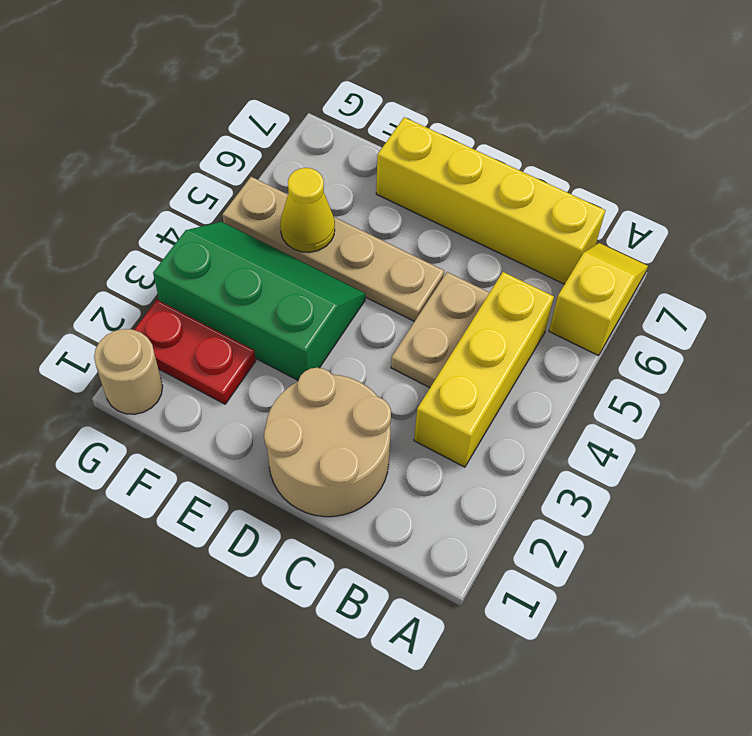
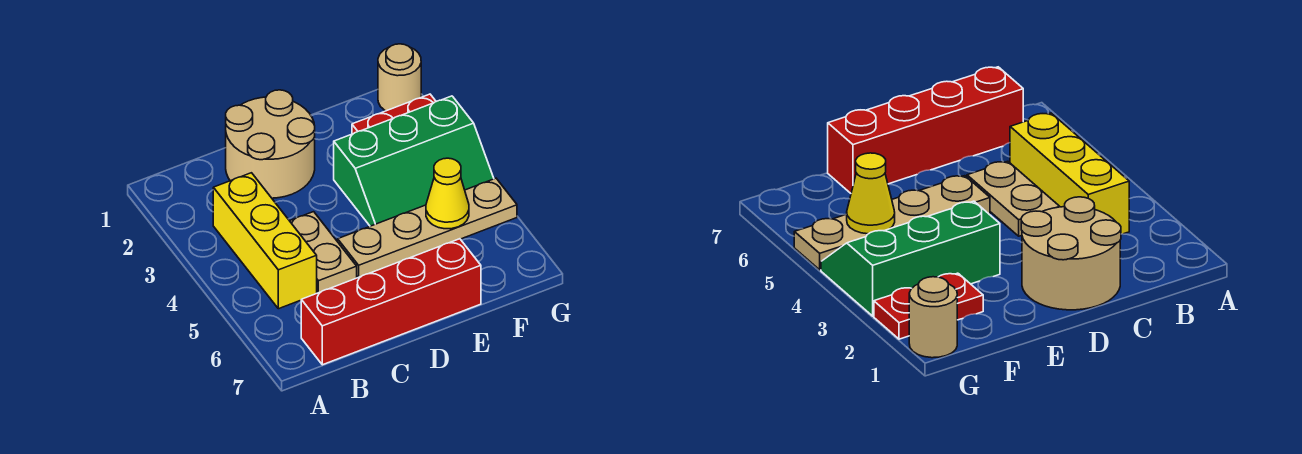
yellow slope A6:A7 level 1 top 6 -> none
yellow brick B7:E7 level 1 -> red brick B7:E7 level 1

